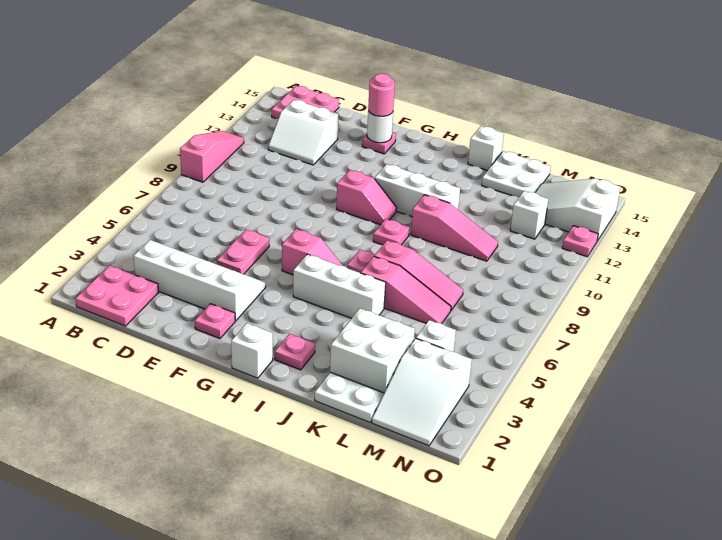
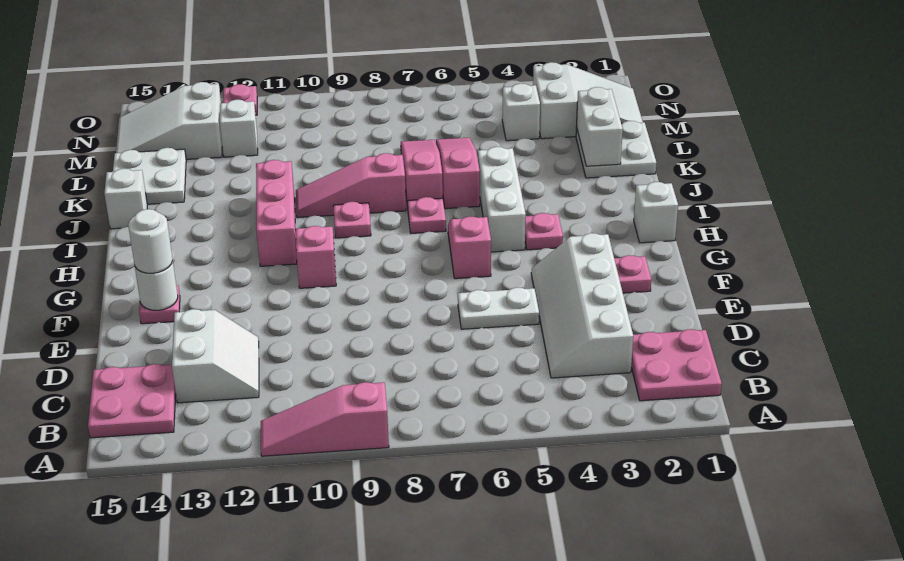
pink plate E5:E6 level 1 -> white plate E5:E6 level 1
pink round brick F14 level 3 -> white round brick F14 level 3
white brick H11:J11 level 1 -> pink brick H11:J11 level 1
pink plate I2 level 1 -> pink plate H4 level 1
pink slope J10:L10 level 1 top J -> pink slope J8:J10 level 1 top 8
white brick K2:L3 level 2 -> white brick K2:L2 level 2
white slope M13:O14 level 1 top O -> white slope M13:N15 level 1 top 13

